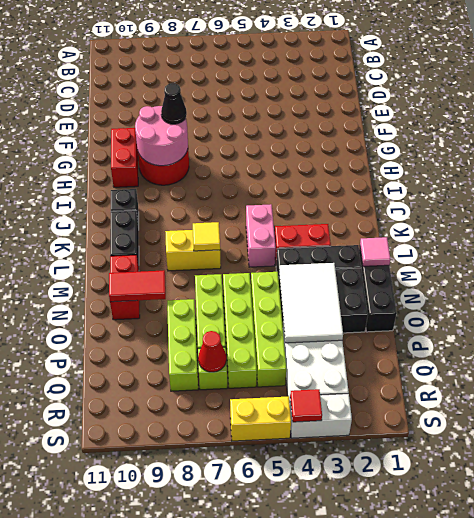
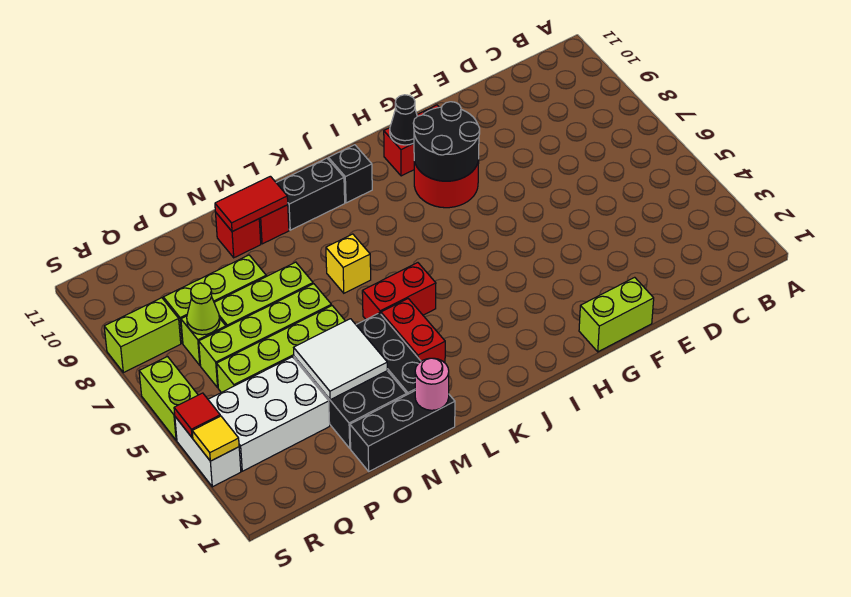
none -> lime brick F1:G1 level 1
pink round brick G8:H9 level 2 -> black round brick G8:H9 level 2
black cone G8 level 3 -> black cone H10 level 2
pink brick K5:L5 level 1 -> red brick K5:L5 level 1
yellow brick L7:L8 level 1 -> yellow brick L7 level 1
yellow tile L7 level 2 -> yellow tile S3 level 2
pink tile M1 level 2 -> pink round brick M1 level 2
white tile N3:P4 level 2 -> white tile N3:O4 level 2
red tile N9:N10 level 2 -> red tile M10:N10 level 2
red cone Q7 level 2 -> lime cone Q7 level 2
none -> lime brick R8:S8 level 1
yellow brick S5:S6 level 1 -> lime brick S5:S6 level 1

